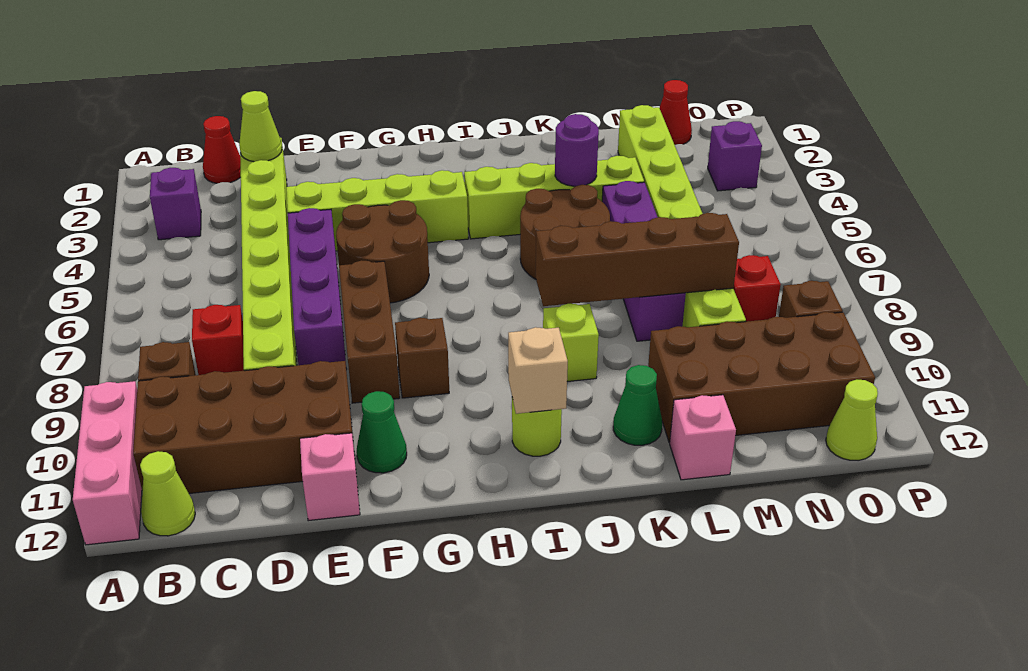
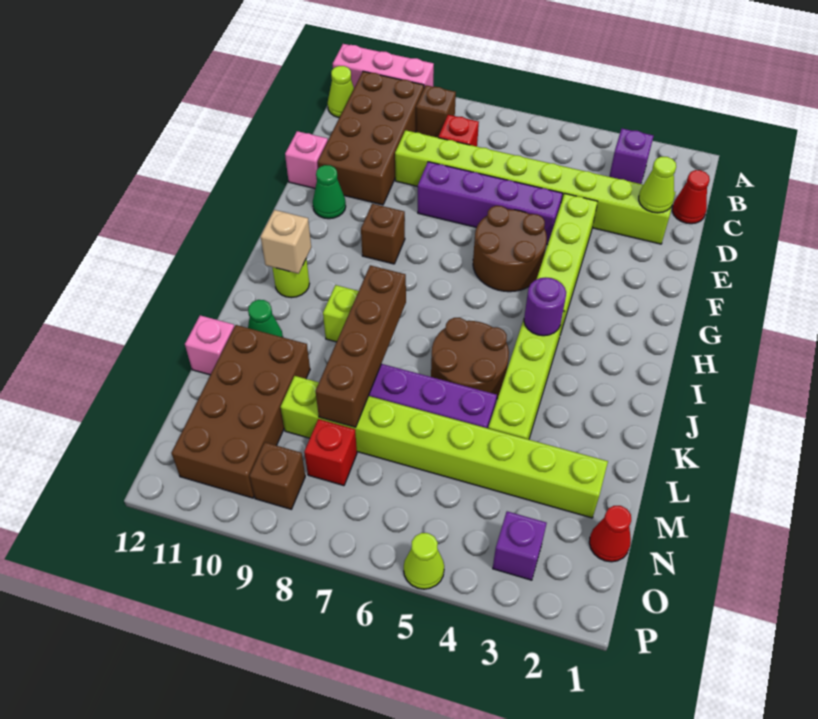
brown brick F7:F9 level 1 -> none
purple round brick K4 level 2 -> purple round brick I4 level 2
lime cone O12 level 1 -> lime cone P5 level 1

